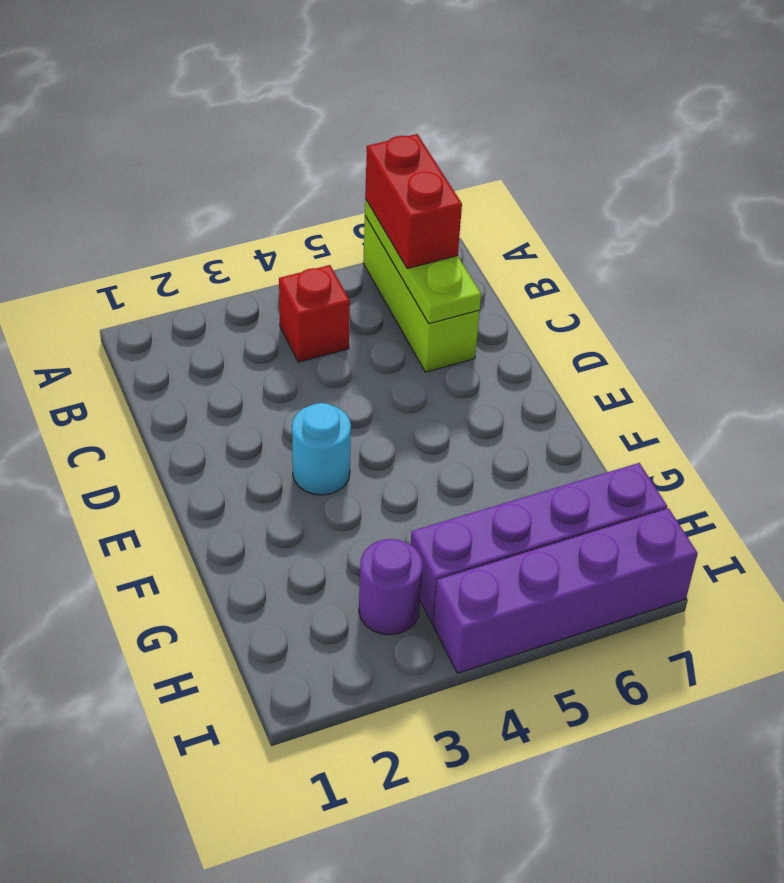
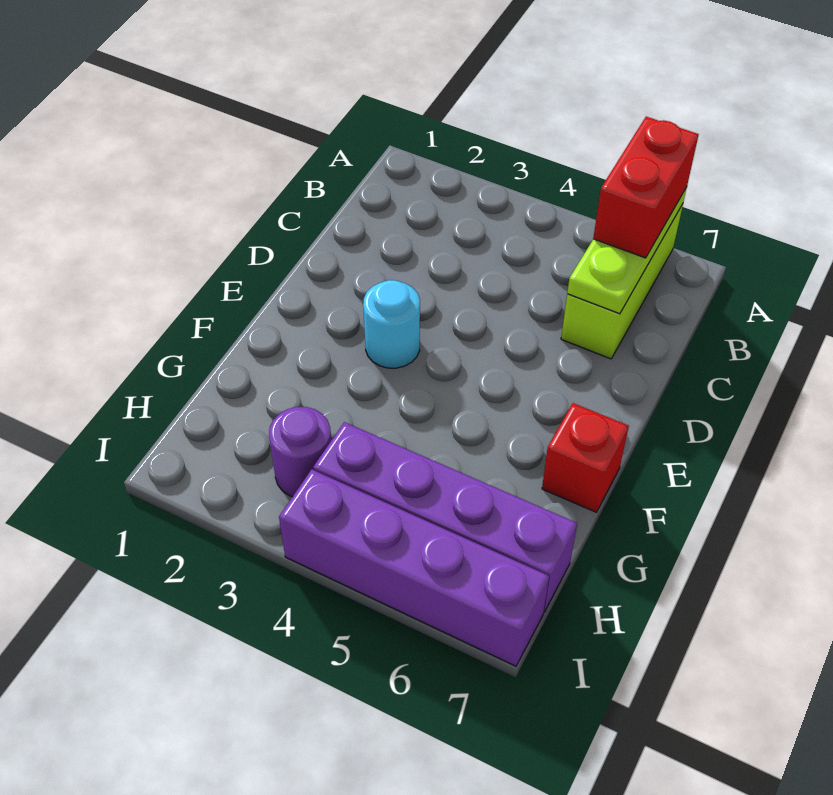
red brick B4 level 1 -> red brick F7 level 1

